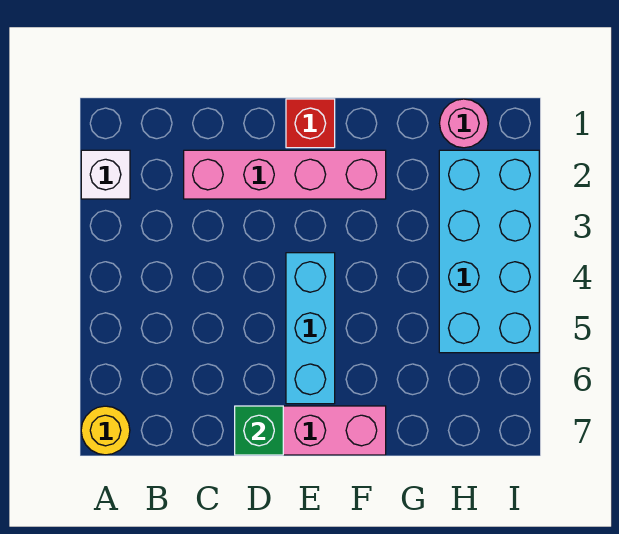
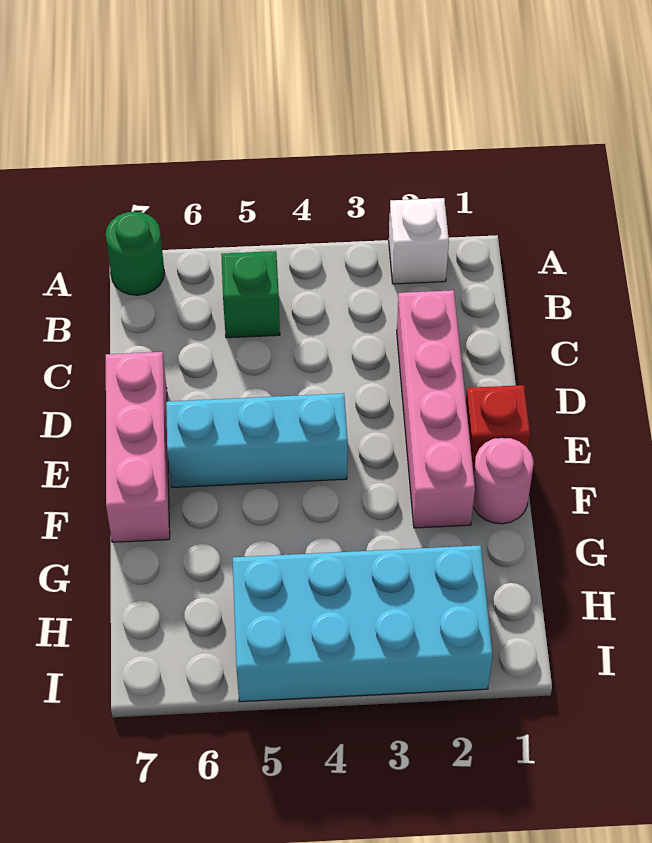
yellow round brick A7 level 1 -> green round brick A7 level 1
green brick D7 level 2 -> green brick B5 level 1
pink round brick H1 level 1 -> pink round brick F1 level 1

